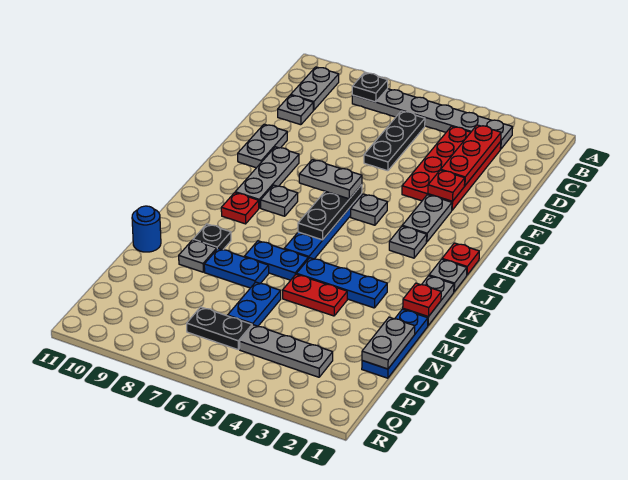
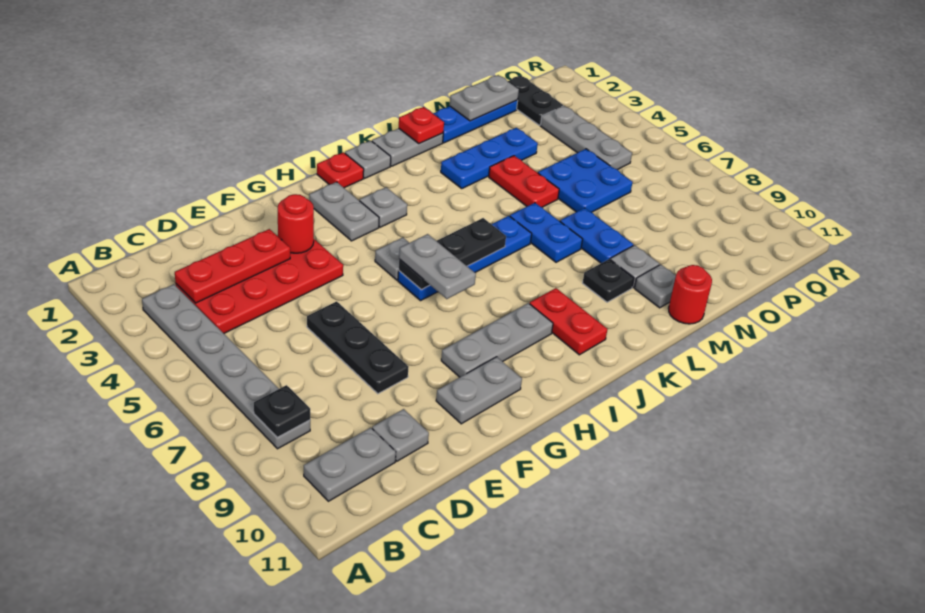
black plate C6:E6 level 1 -> black plate E6:E8 level 1
red plate F3 level 2 -> red round brick F3 level 2
grey plate G3:H3 level 1 -> grey plate H2:H3 level 1
grey plate I8 level 1 -> grey plate M10 level 1
red plate J9 level 1 -> red plate J9:J10 level 1
blue plate L3:L5 level 1 -> blue plate L3:N3 level 1
blue round brick M11 level 1 -> red round brick M11 level 1
blue plate N6:O6 level 1 -> blue plate N5:O6 level 1
black plate P6:P7 level 1 -> black plate P1:P2 level 1

